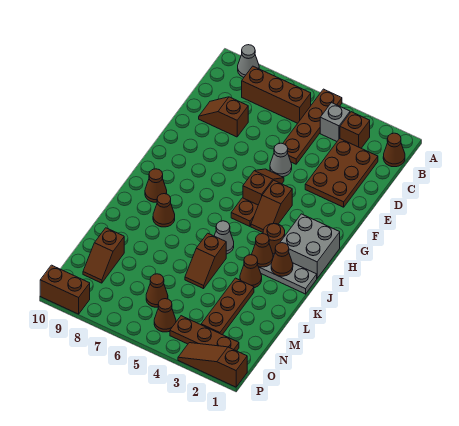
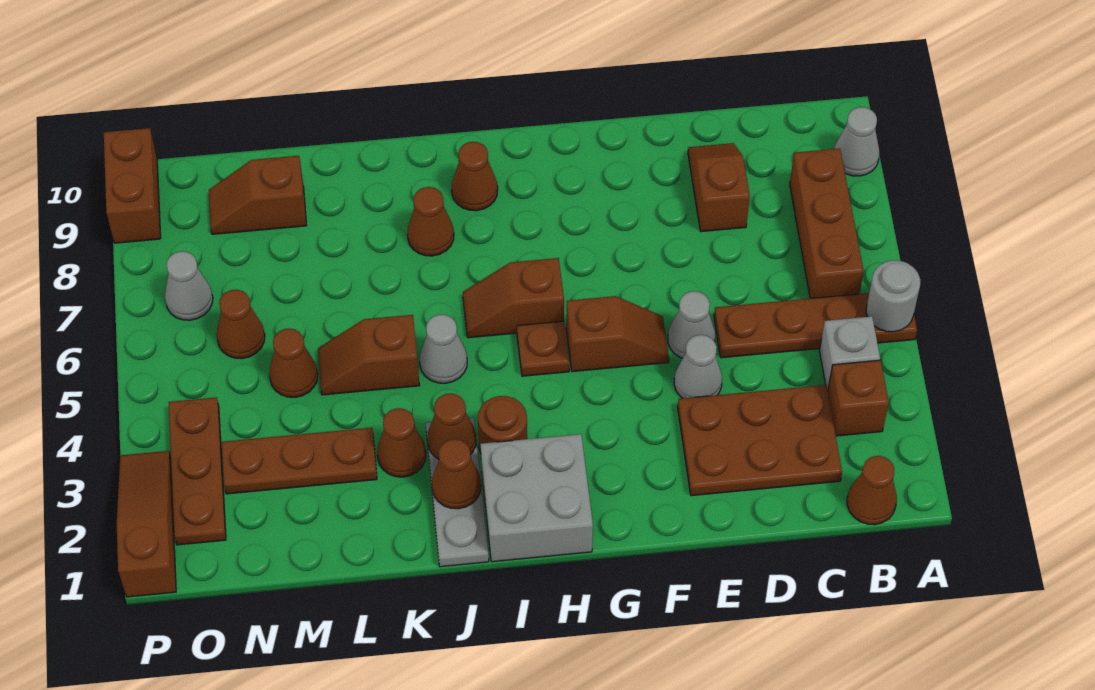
none -> grey round brick A5 level 2
none -> grey cone E4 level 1
brown slope G4:H4 level 1 top G -> brown slope H6:I6 level 1 top H
brown cone O5 level 1 -> brown cone M5 level 1
none -> grey cone O7 level 1

